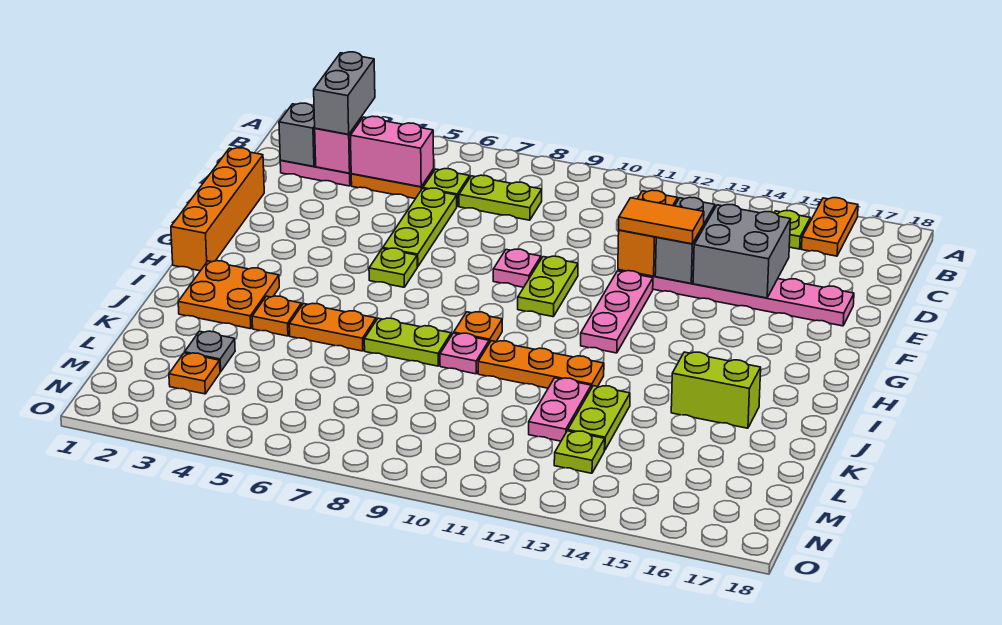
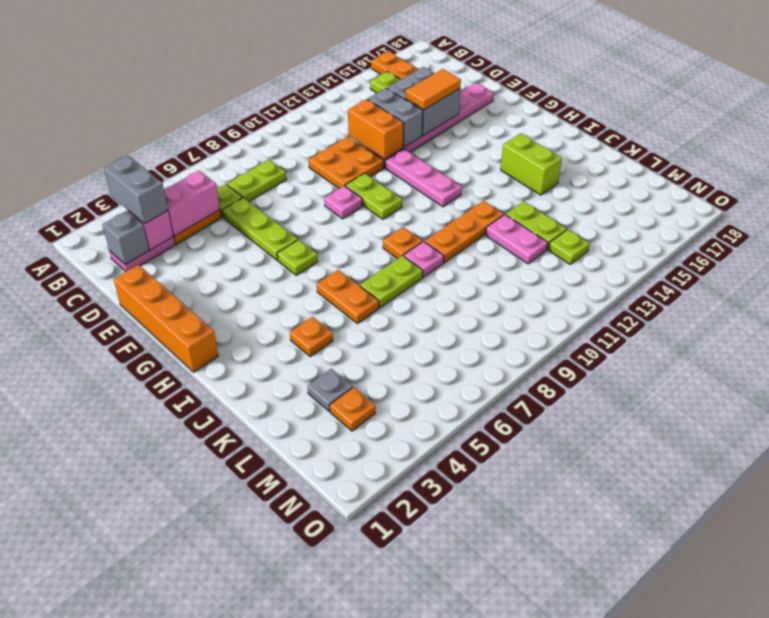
orange tile E12:E13 level 3 -> orange tile E14:E15 level 3
orange plate I2:J3 level 1 -> orange plate D10:E11 level 1
orange plate J5:J6 level 1 -> orange plate I6:J6 level 1
lime brick J15:J16 level 1 -> lime brick I15:J15 level 1

